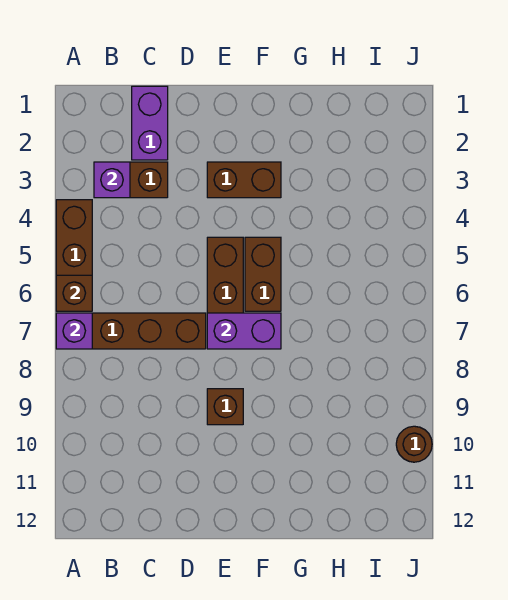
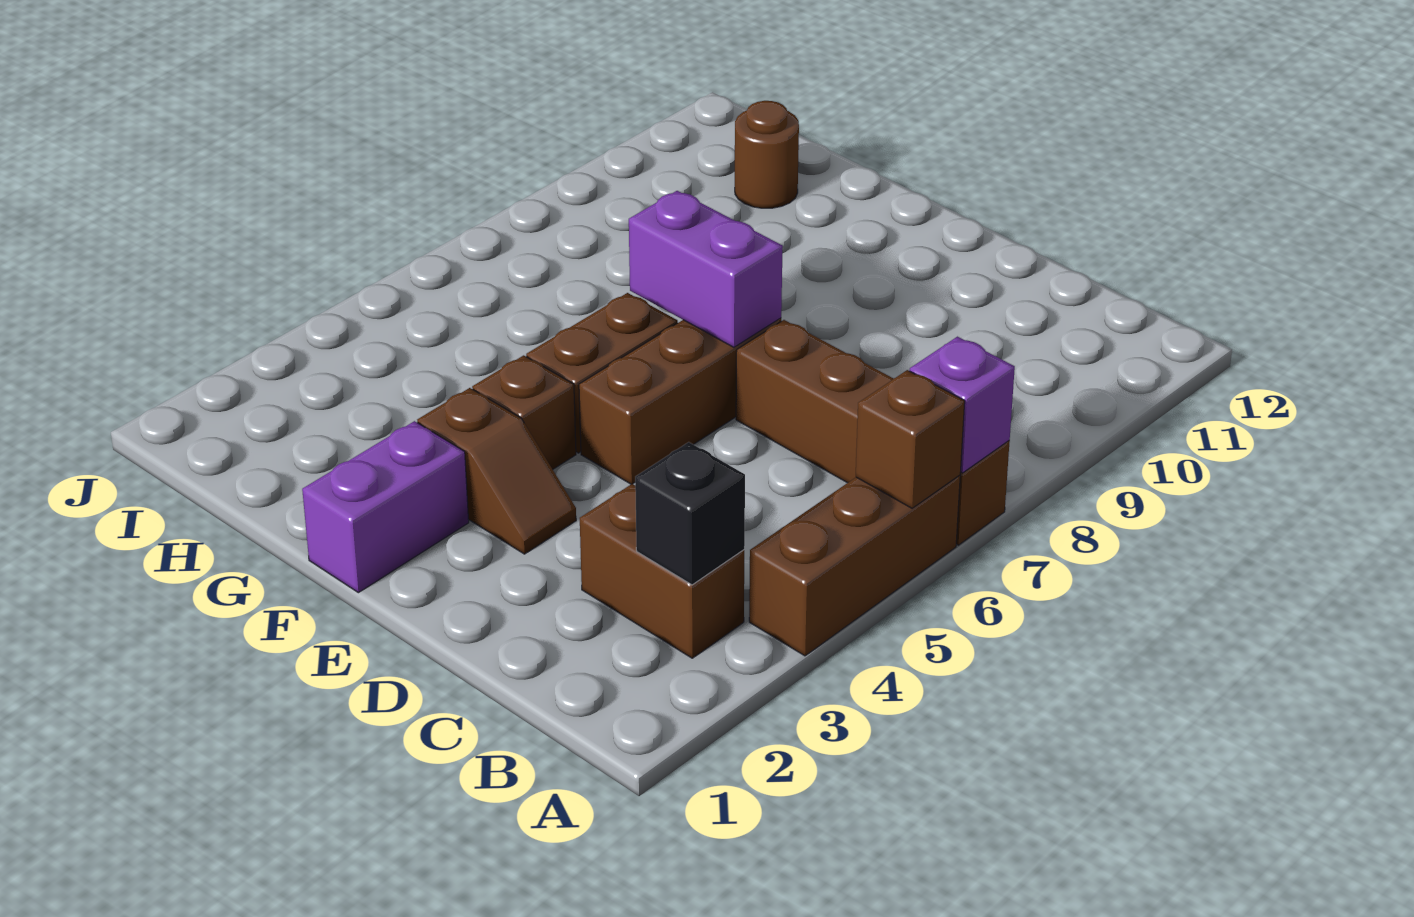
purple brick B3 level 2 -> black brick B3 level 2
purple brick C1:C2 level 1 -> purple brick F1:F2 level 1
brown brick E3:F3 level 1 -> brown slope E3:F3 level 1 top F
brown brick E9 level 1 -> brown brick F4 level 1
brown round brick J10 level 1 -> brown round brick H11 level 1

